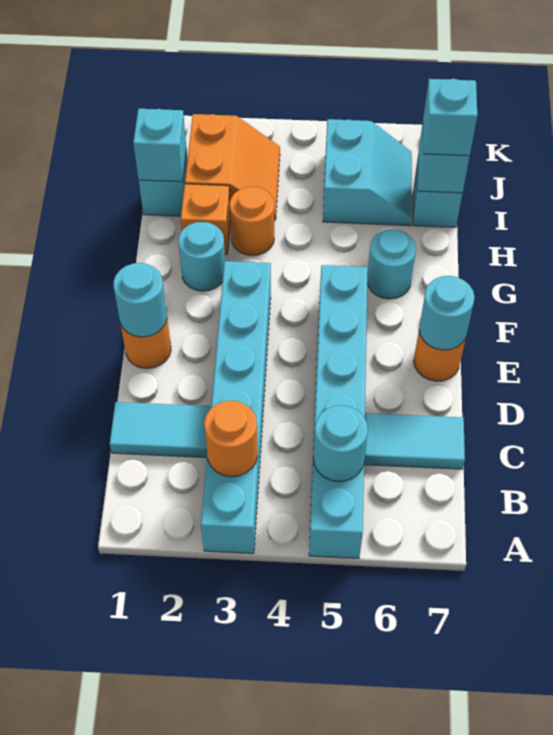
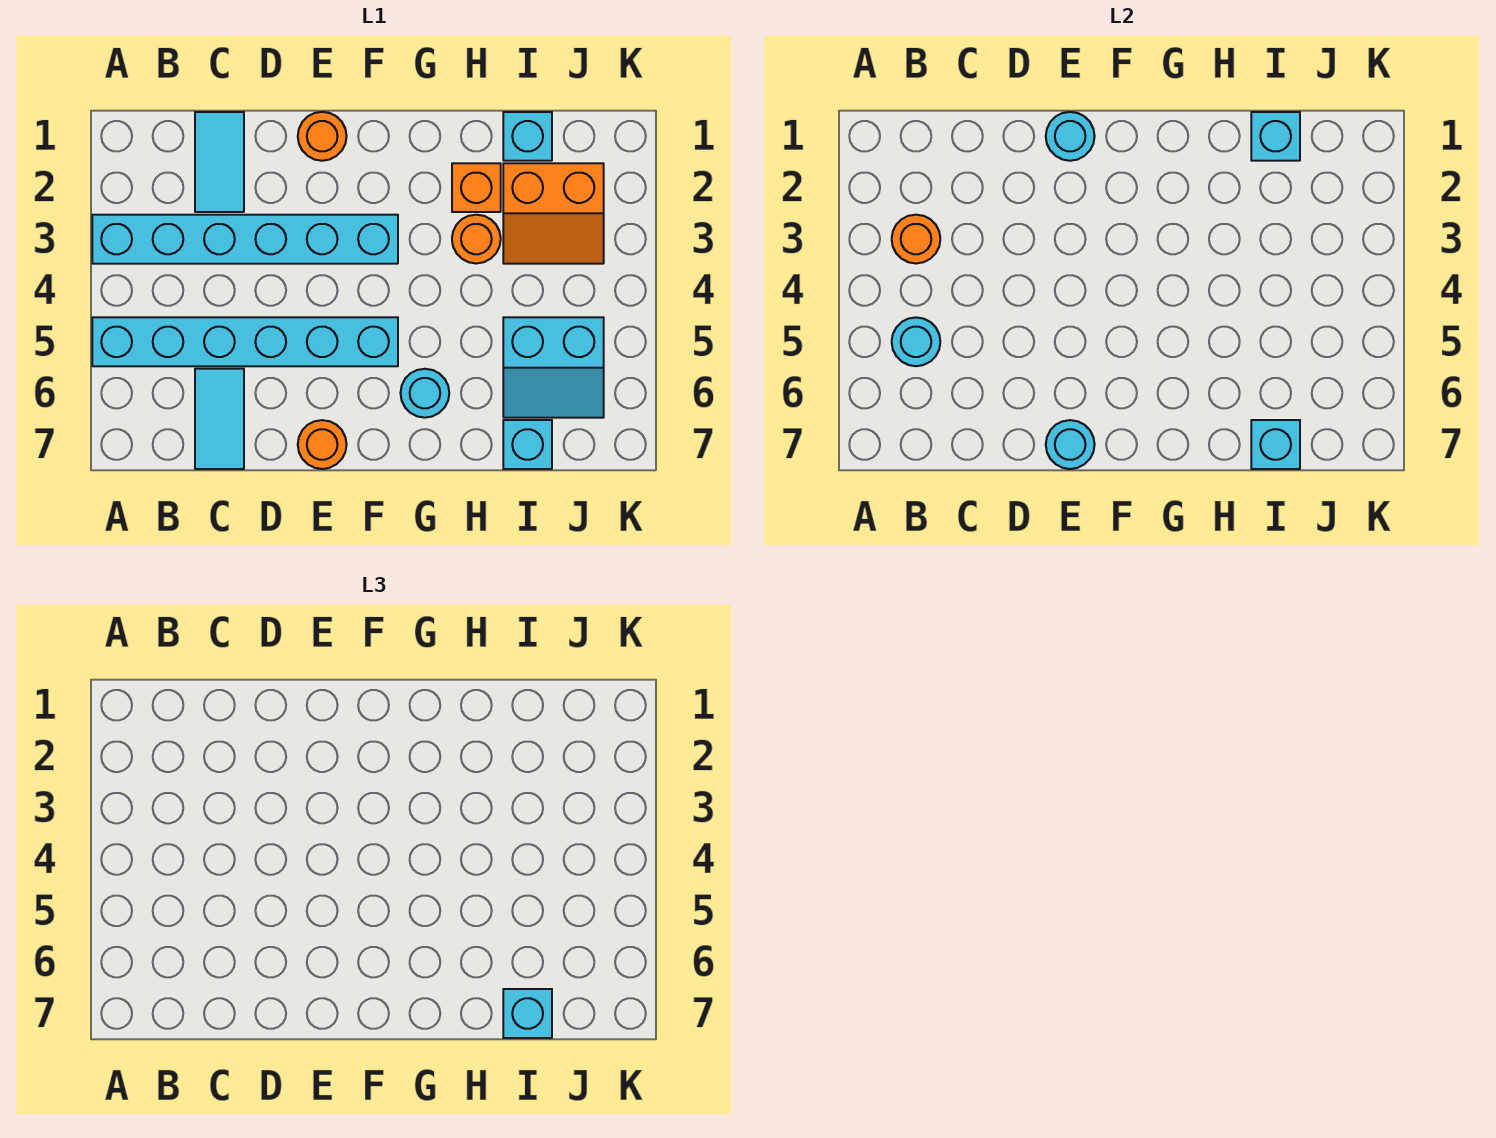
cyan round brick G2 level 1 -> none

